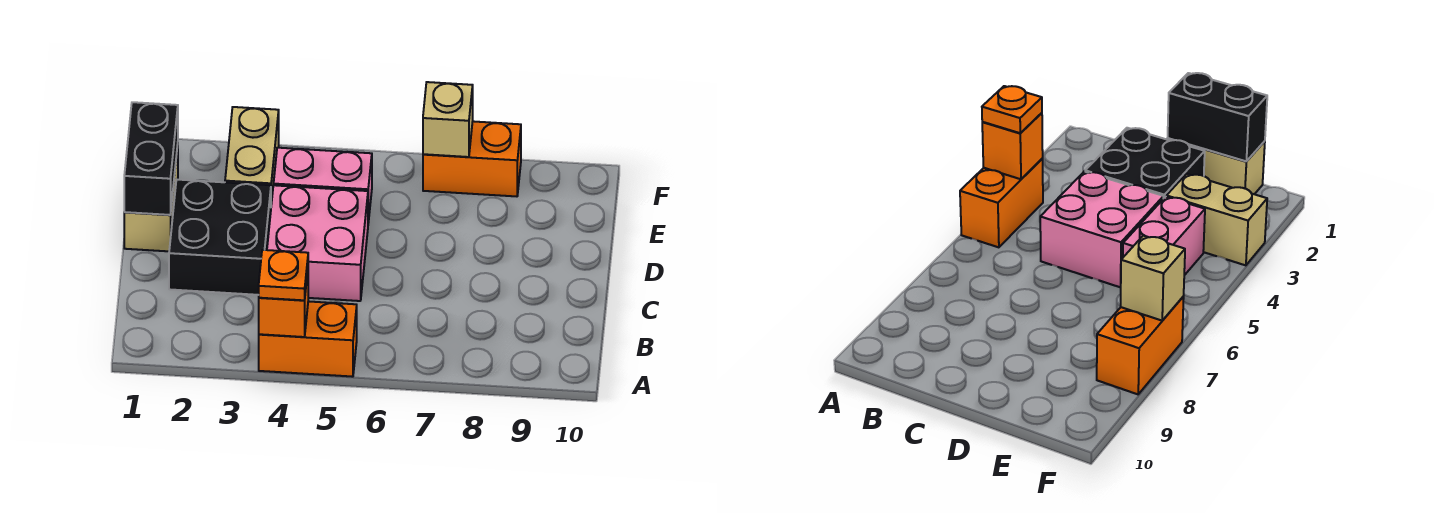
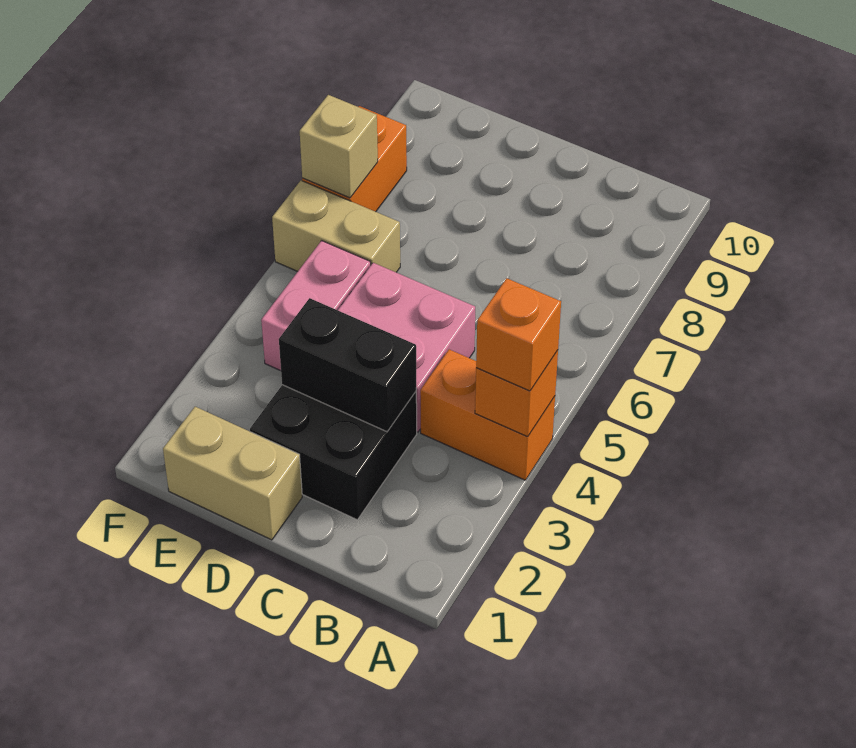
orange brick A4:A5 level 1 -> orange brick A4:B4 level 1
orange plate A4 level 3 -> orange brick A4 level 3
black brick D1:E1 level 2 -> black brick C3:D3 level 2
tan brick E3:F3 level 1 -> tan brick E6:F6 level 1

